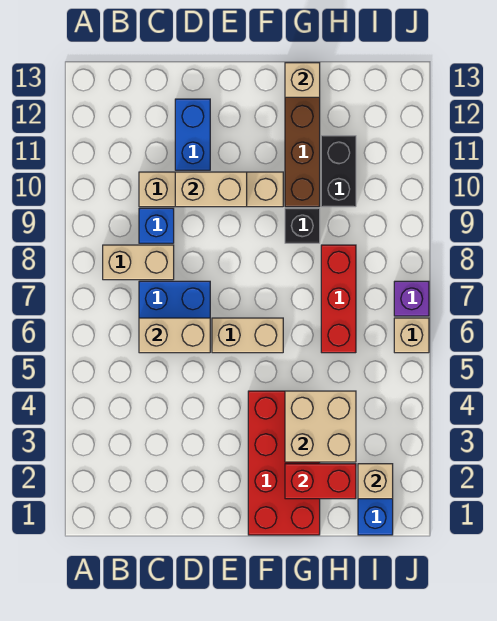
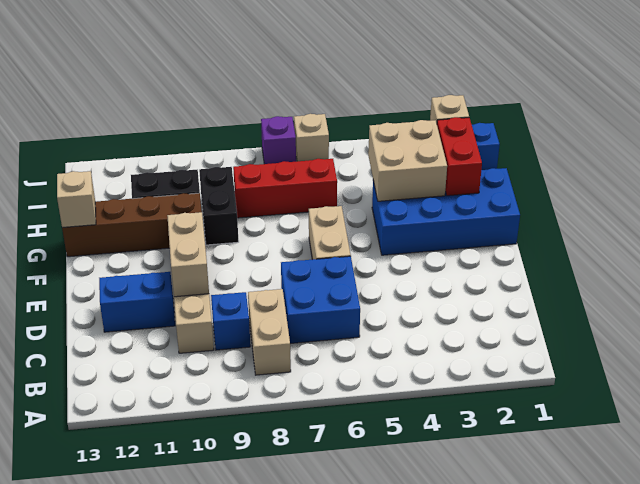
tan brick C6:D6 level 2 -> none
red brick F1:G4 level 1 -> blue brick F1:G4 level 1
black brick G9 level 1 -> black brick G9:H9 level 1

